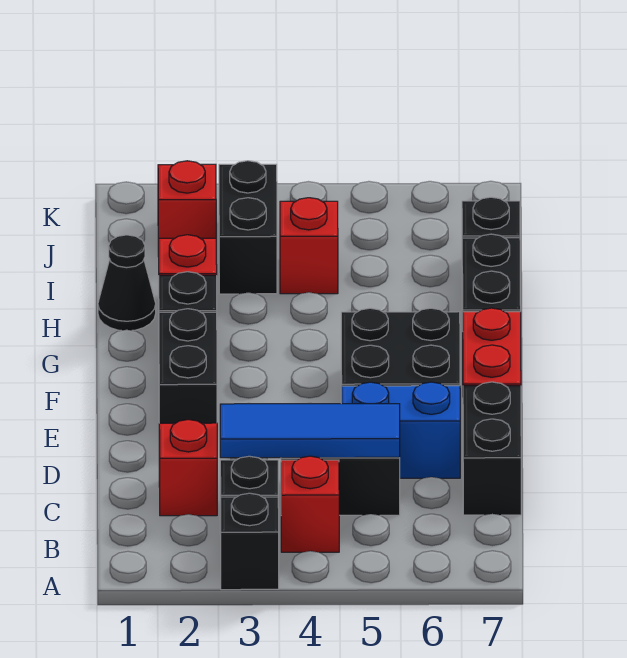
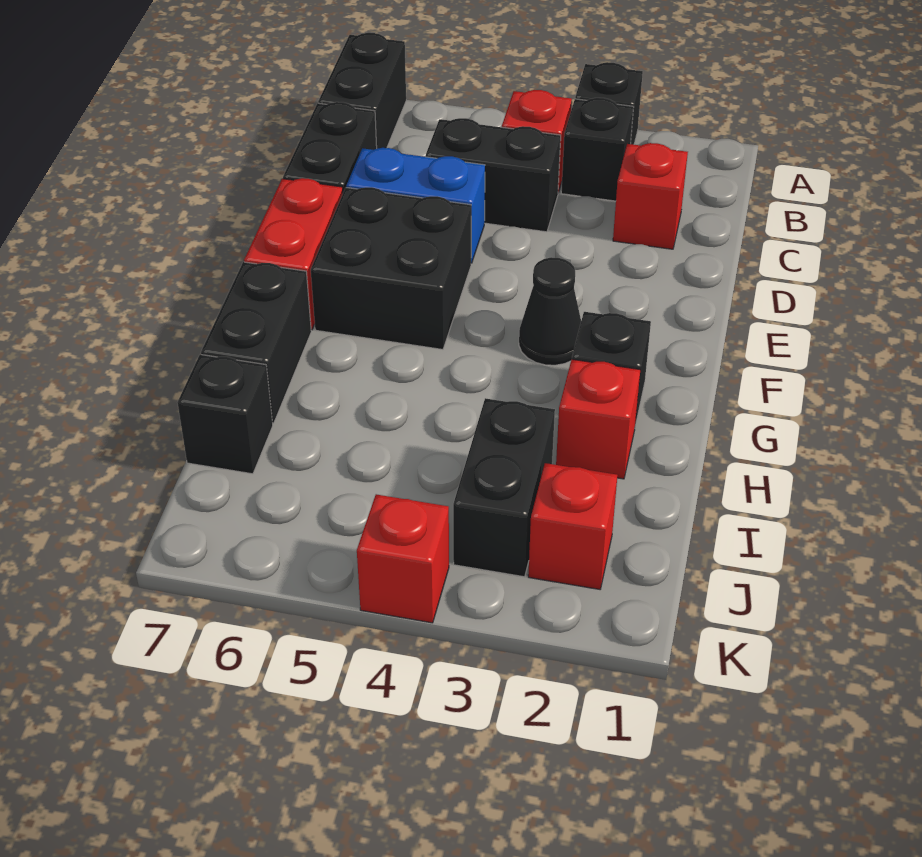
blue tile C3:C5 level 2 -> none
black brick E2:F2 level 1 -> black brick A7:B7 level 1
black cone H1 level 1 -> black cone F3 level 1
red brick I4 level 1 -> red brick K4 level 1

